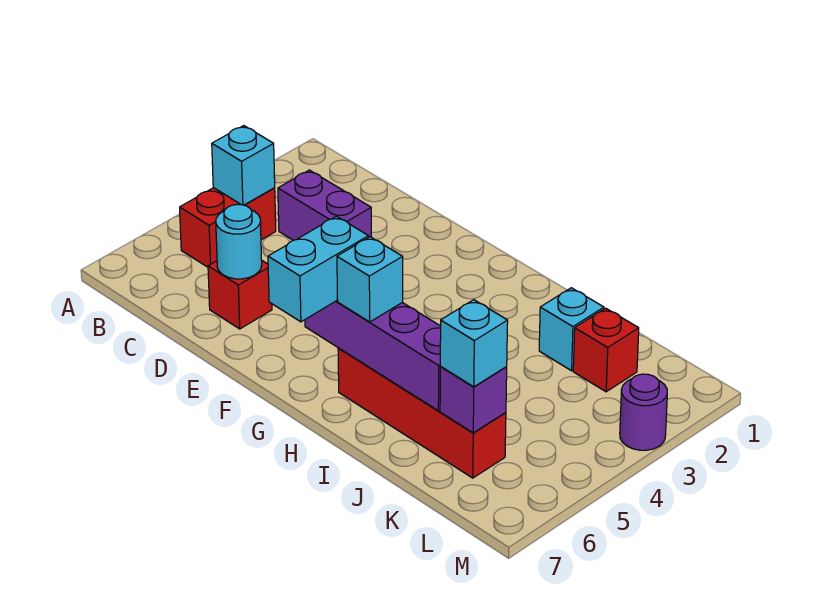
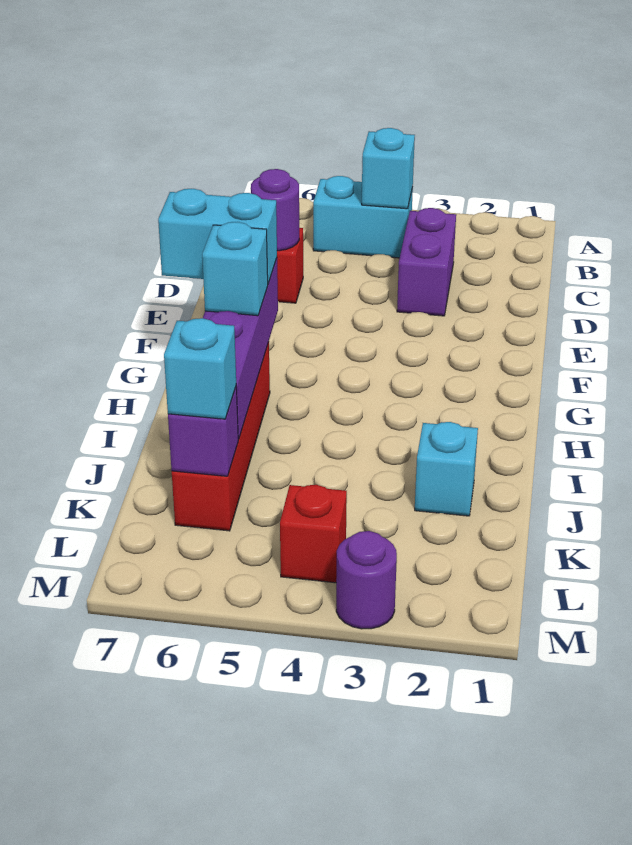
red brick B4:B5 level 1 -> cyan brick B4:B5 level 1
cyan round brick D6 level 2 -> purple round brick D6 level 2
red brick K2 level 1 -> red brick L4 level 1

